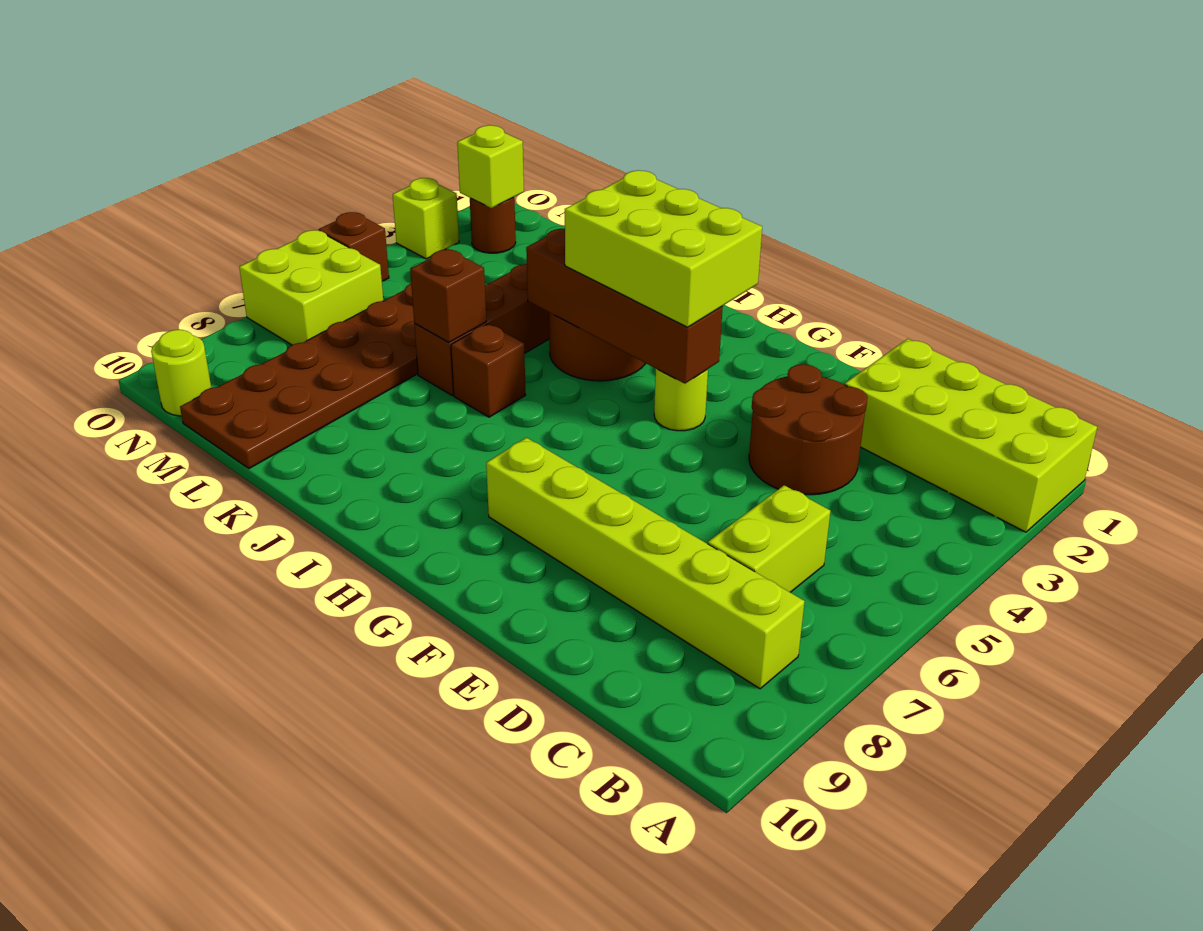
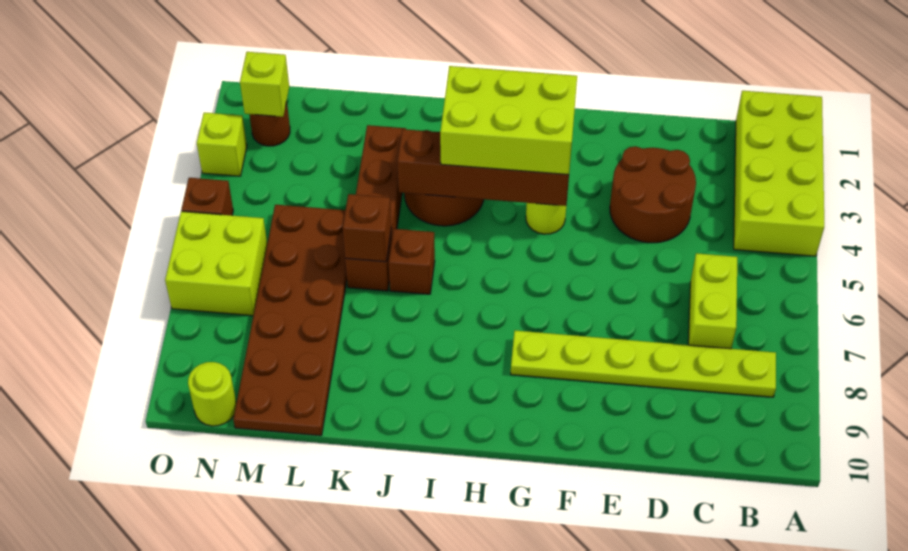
lime brick A1:D2 level 1 -> lime brick A1:B4 level 1
lime brick B8:G8 level 1 -> lime plate B8:G8 level 1

